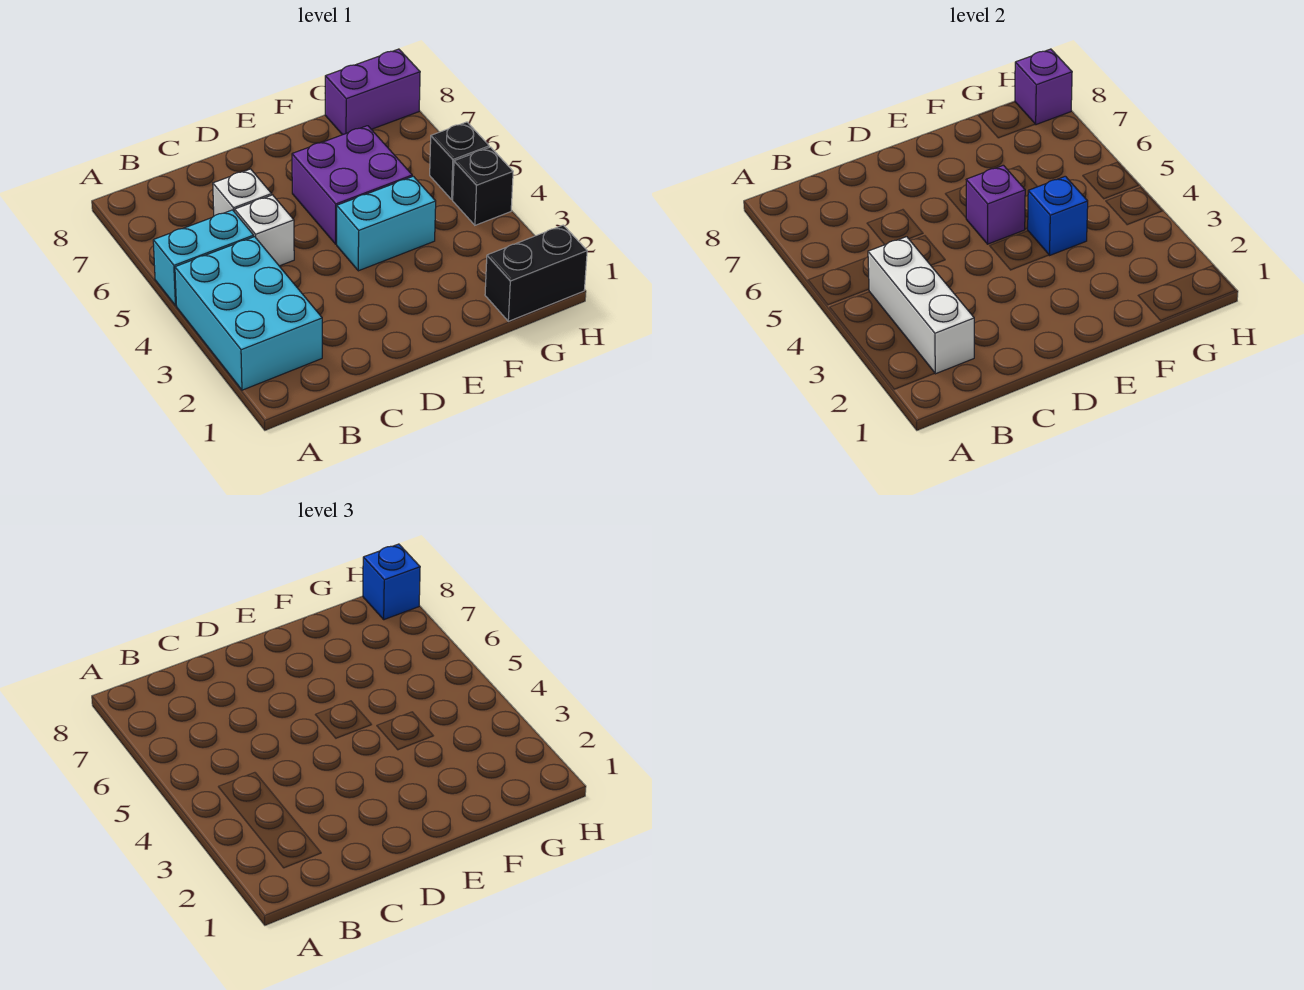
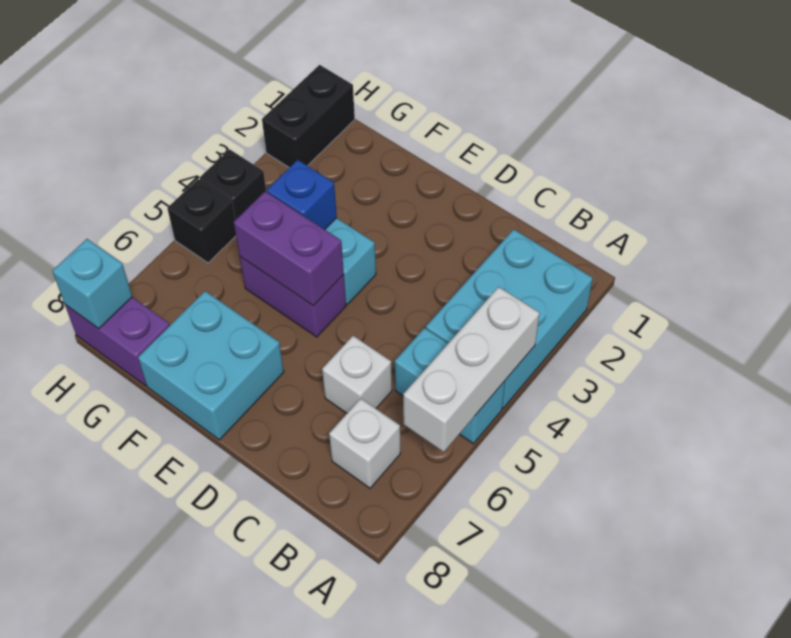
white brick B2:B4 level 2 -> white brick A4:A6 level 2
white brick C5 level 1 -> white brick B7 level 1
purple brick E5:F6 level 1 -> purple brick E5:F5 level 1
purple brick E5 level 2 -> purple brick E5:F5 level 2
none -> cyan brick E7:F8 level 1
black brick G1:H1 level 1 -> black brick H1:H2 level 1
purple brick H8 level 2 -> cyan brick H8 level 2
blue brick H8 level 3 -> none

